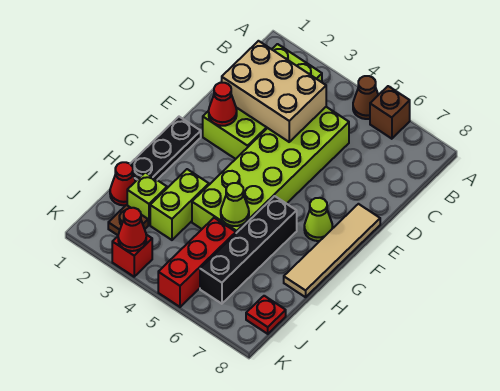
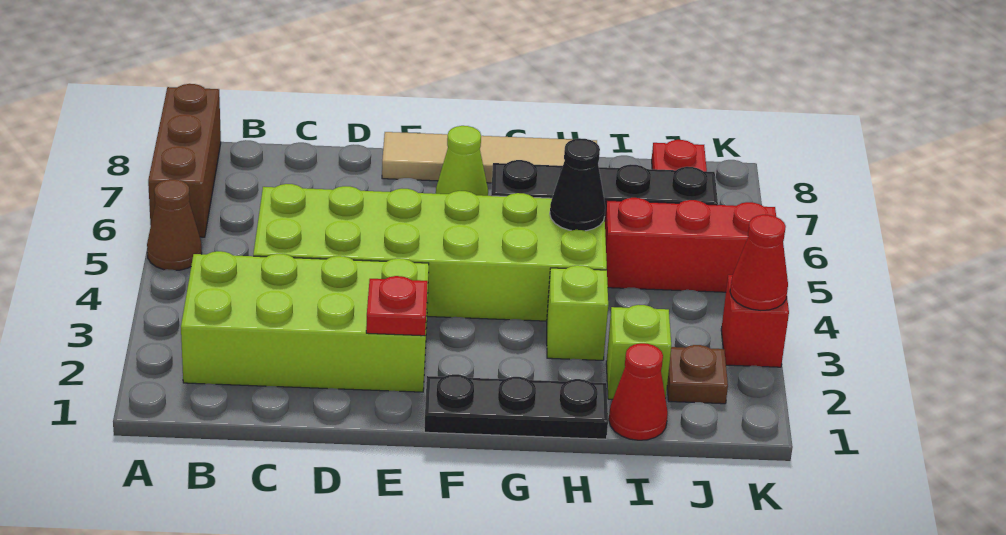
brown brick A6 level 1 -> brown brick A6:A8 level 1
tan brick C2:D4 level 2 -> none
red cone E2 level 2 -> red plate E2 level 2
lime brick H3:I3 level 1 -> lime brick H3 level 1
lime cone H5 level 2 -> black cone H5 level 2

